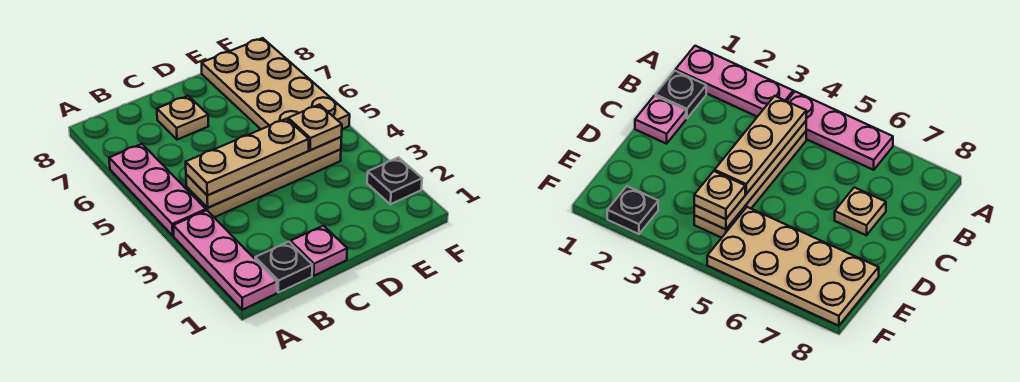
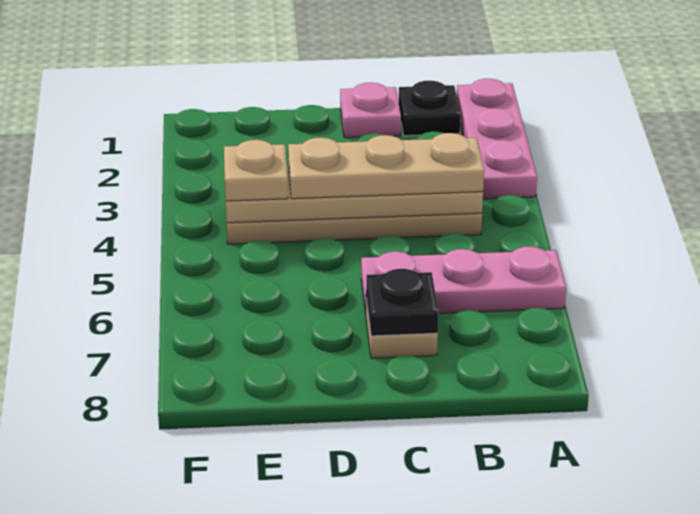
pink plate A4:A6 level 1 -> pink plate A6:C6 level 1
tan plate E5:F8 level 1 -> none
black plate F2 level 1 -> black plate C7 level 2

